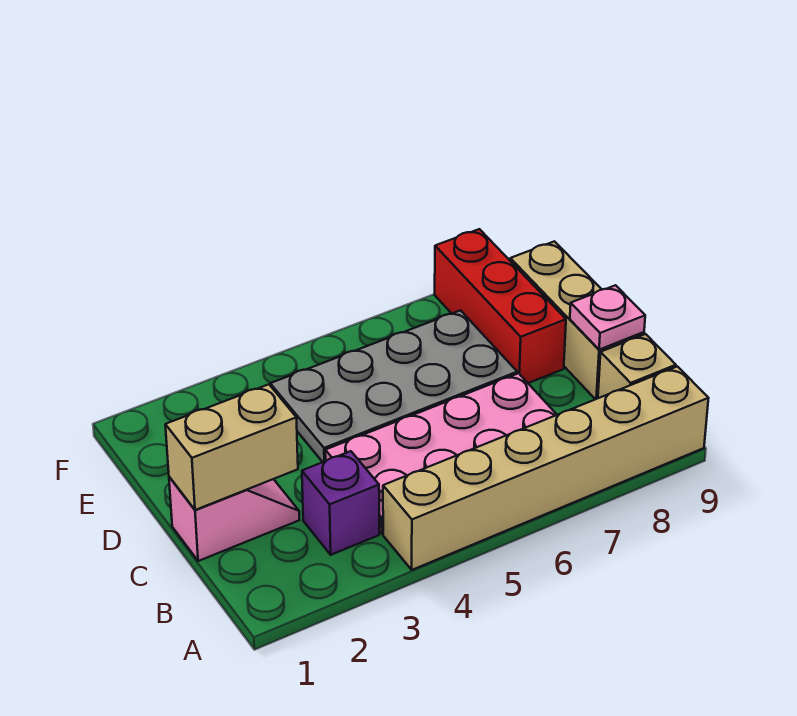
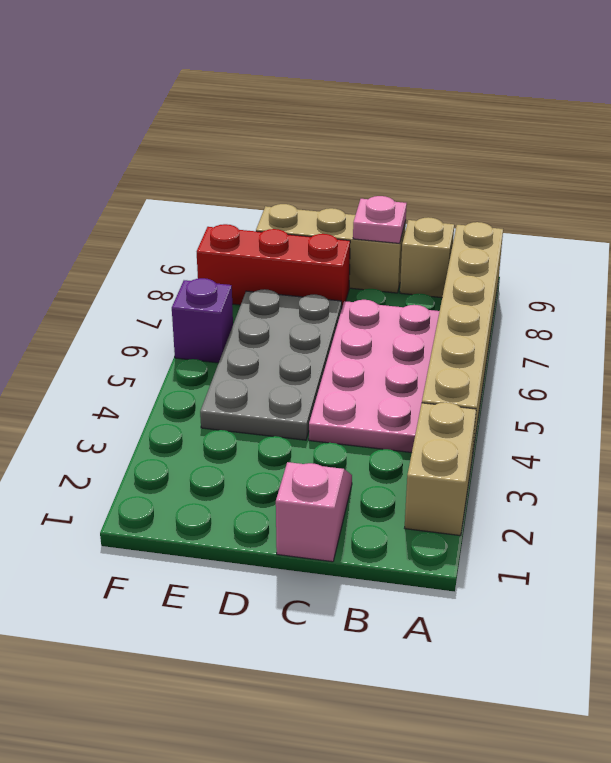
purple brick B3 level 1 -> purple brick F6 level 1
tan brick C1:C2 level 2 -> tan brick A2:A3 level 1

